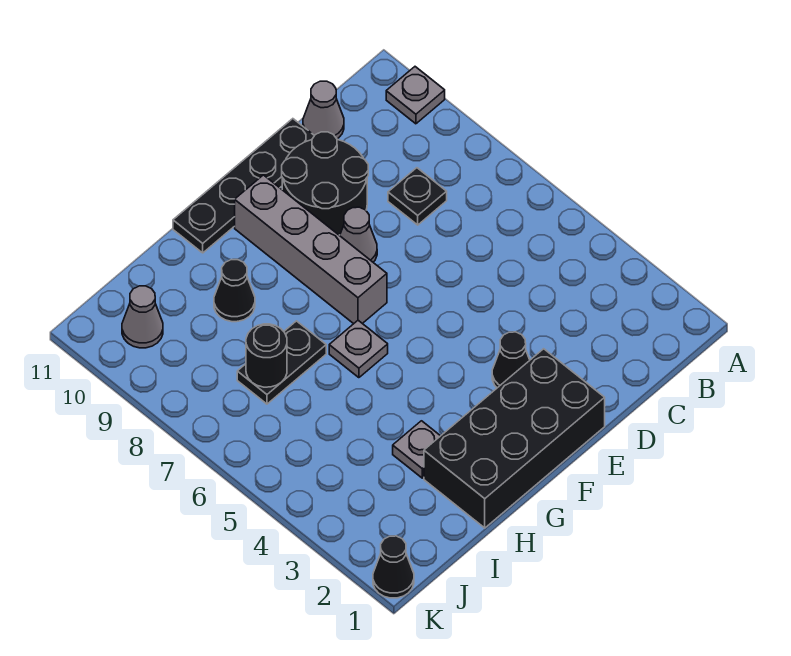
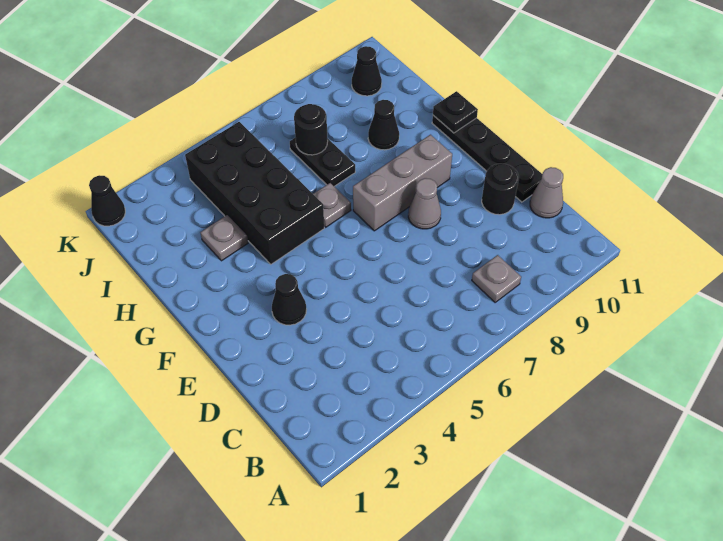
grey plate A10 level 1 -> grey plate B8 level 1
black plate C8 level 1 -> black plate G11 level 2
black round brick D9:E10 level 1 -> black round brick D10 level 1
black brick E1:H2 level 1 -> black brick G4:J5 level 1
grey brick F7:F10 level 1 -> grey brick F7:F9 level 1
grey cone J10 level 1 -> black cone J10 level 1

